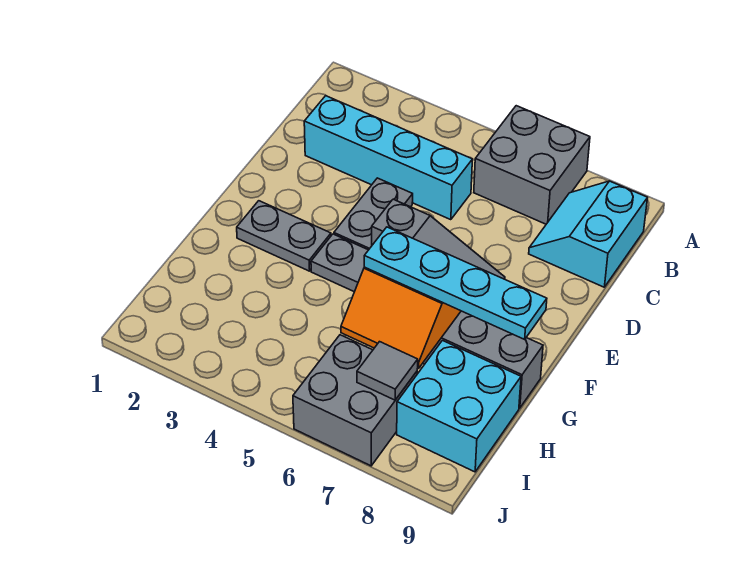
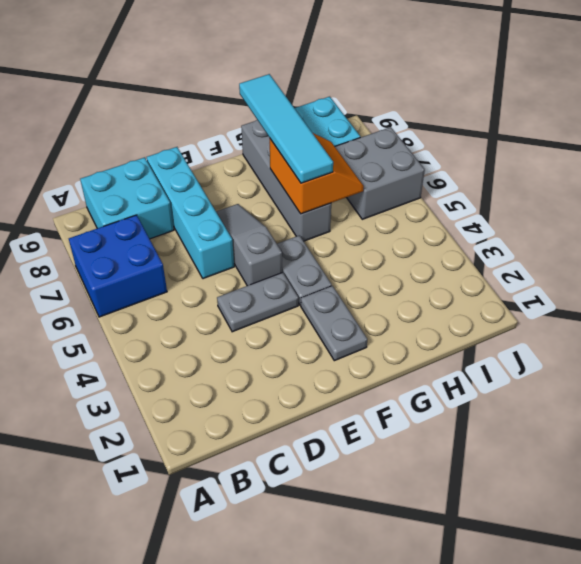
grey brick A6:B7 level 1 -> blue brick A6:B7 level 1
cyan slope B8:C9 level 1 top 9 -> cyan brick B8:C9 level 1
cyan brick C2:C5 level 1 -> cyan brick D6:D9 level 1
cyan plate G6:G9 level 3 -> cyan tile G6:G9 level 3
grey tile I7 level 2 -> none

